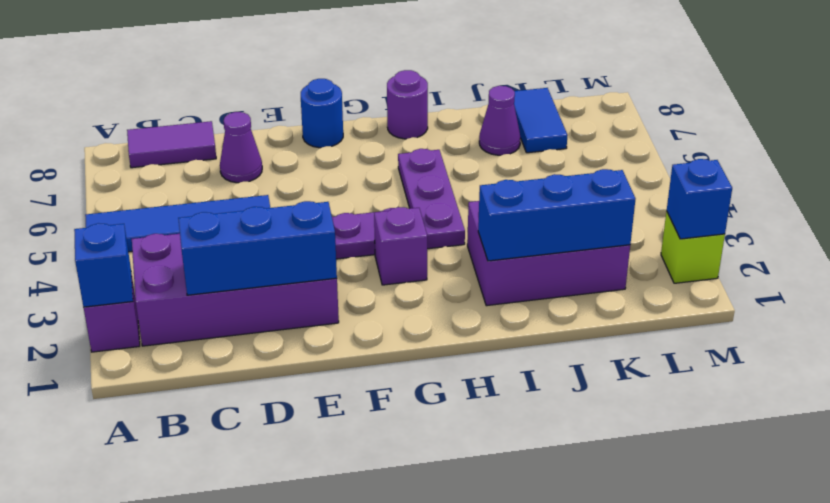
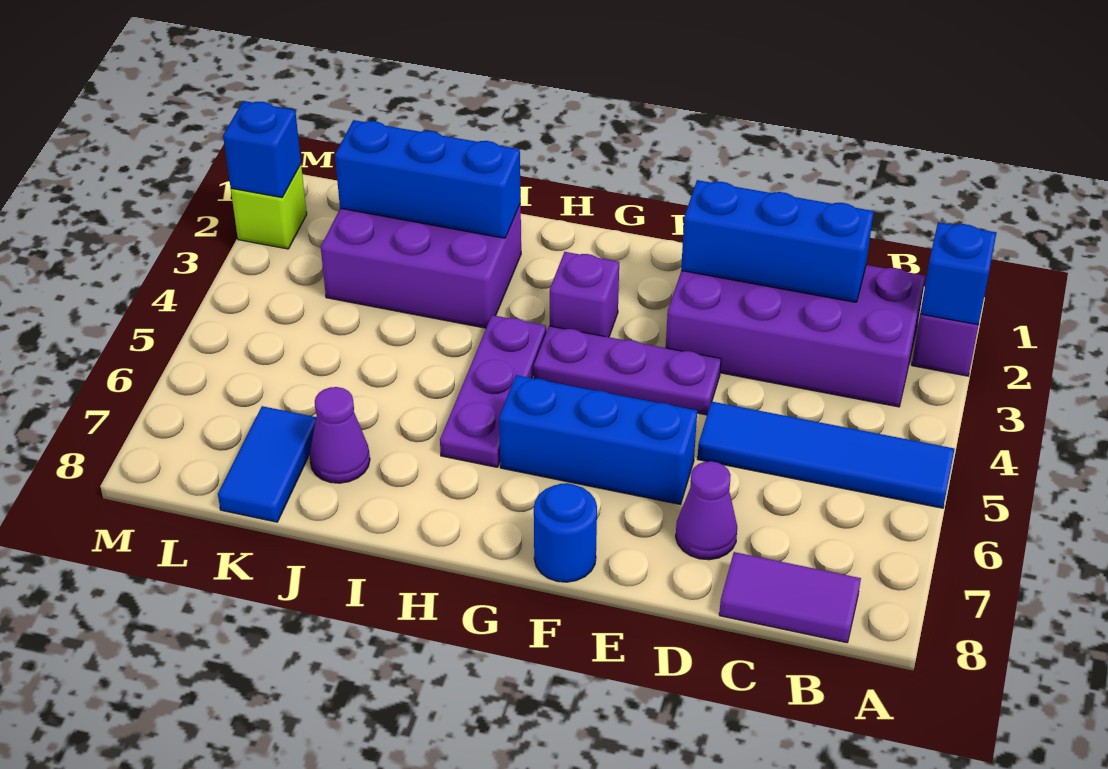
none -> blue brick E6:G6 level 1
purple round brick H8 level 1 -> none

